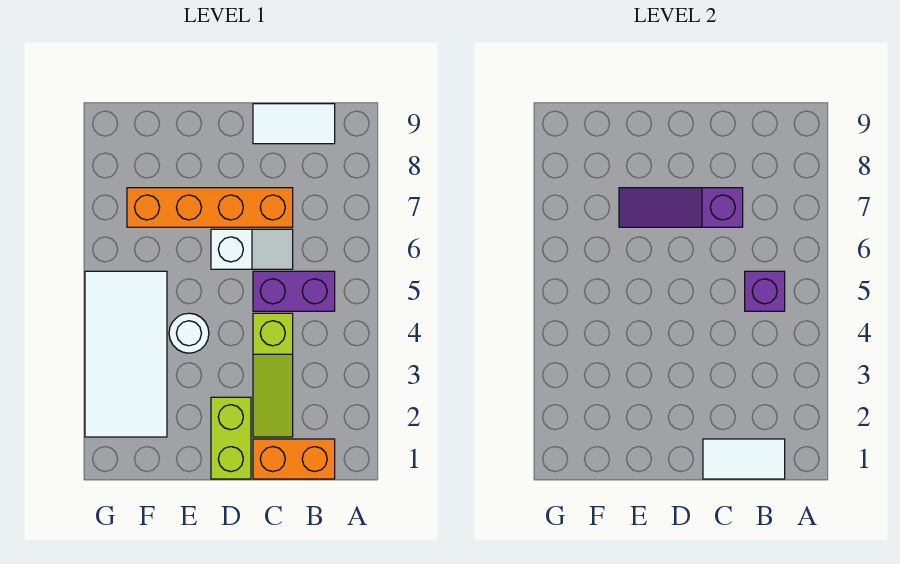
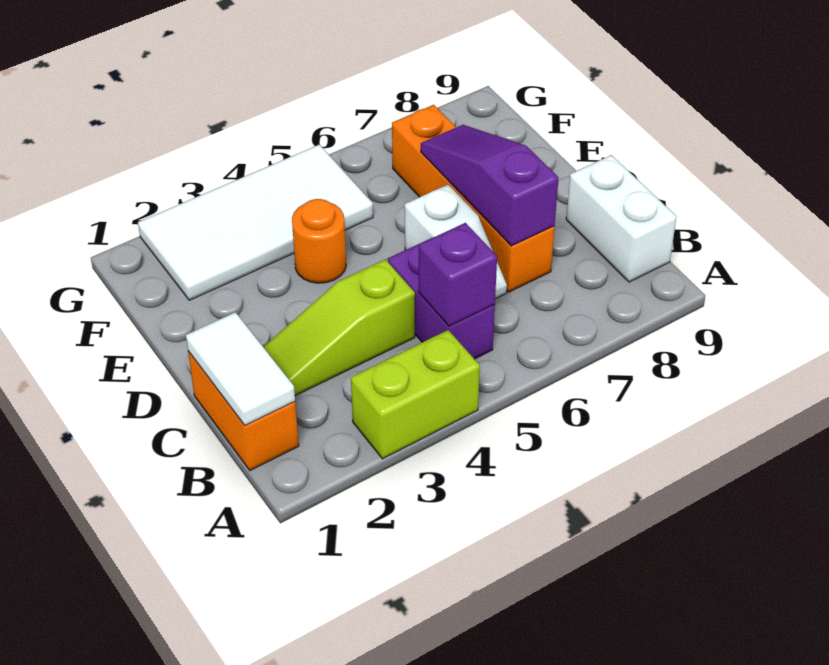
white tile B9:C9 level 1 -> white brick B9:C9 level 1
lime brick D1:D2 level 1 -> lime brick A3:A4 level 1
white round brick E4 level 1 -> orange round brick E4 level 1

